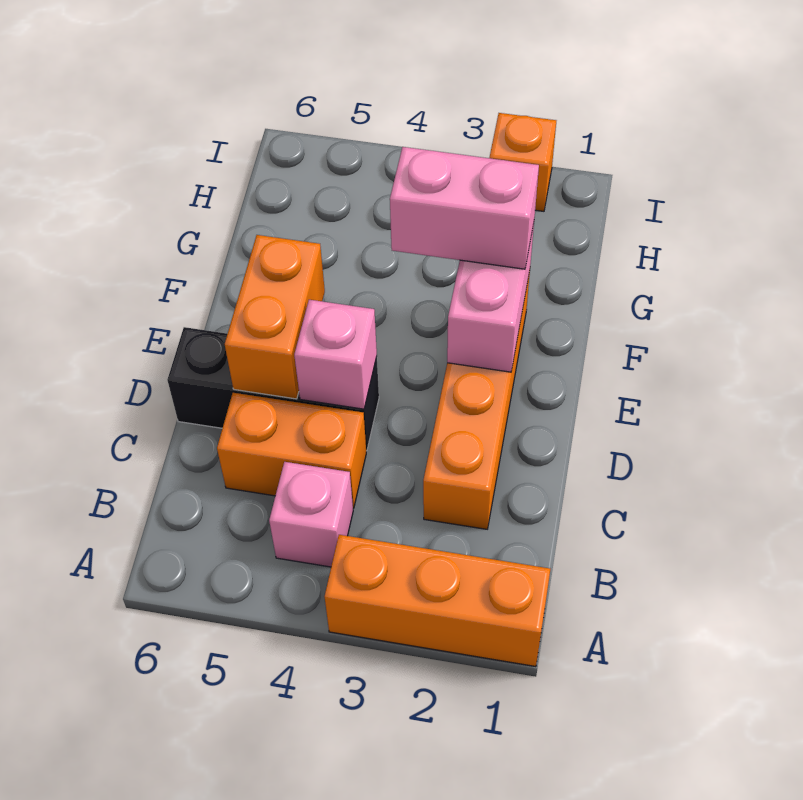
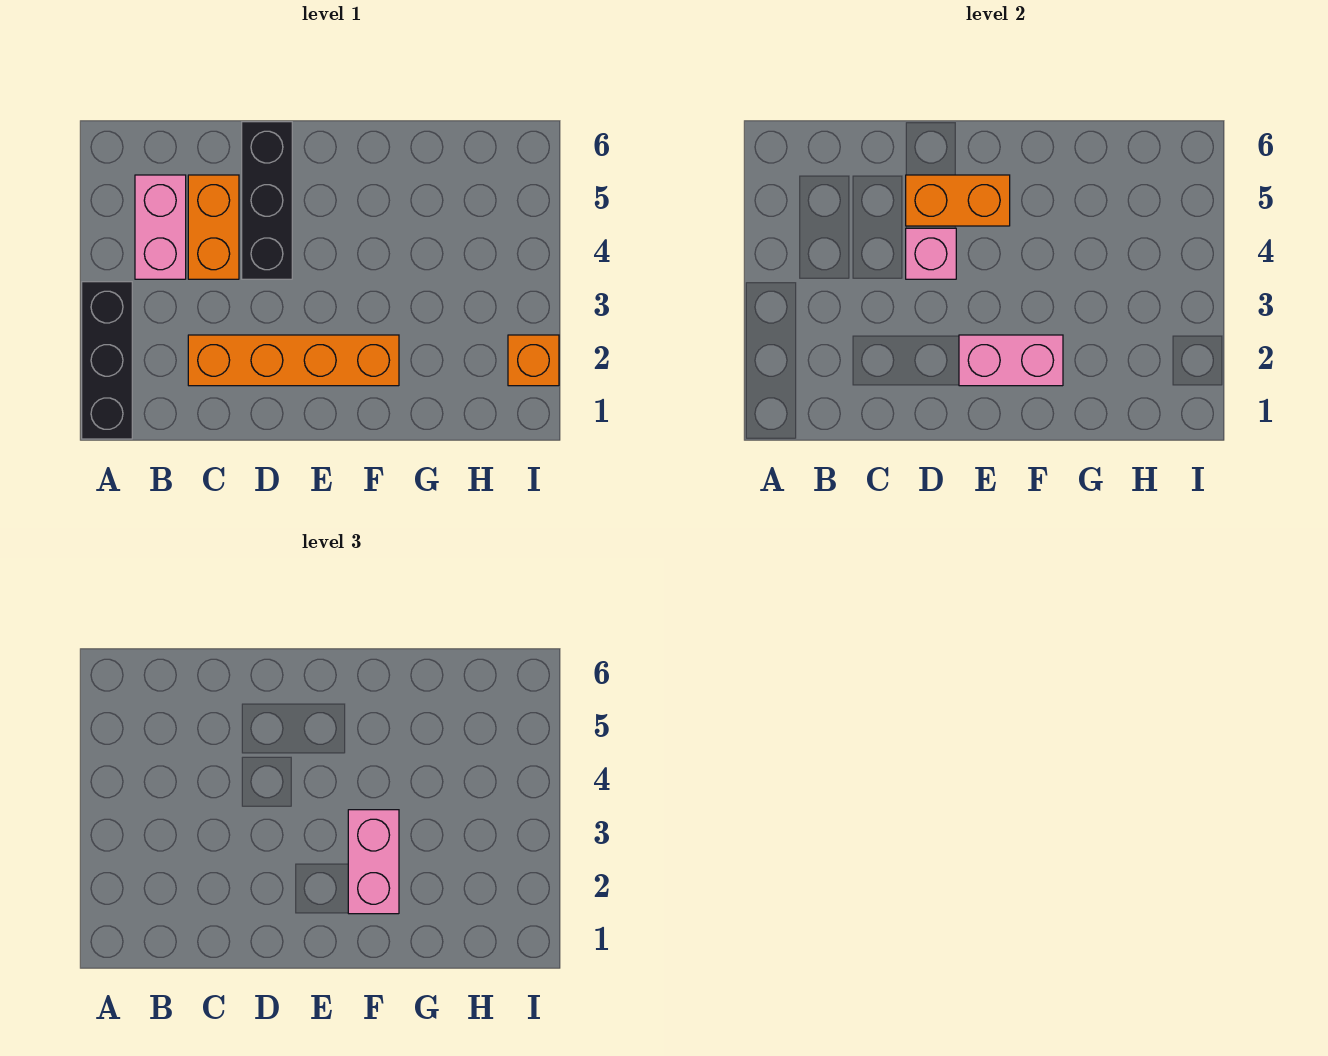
orange brick A1:A3 level 1 -> black brick A1:A3 level 1
pink brick B4 level 1 -> pink brick B4:B5 level 1

